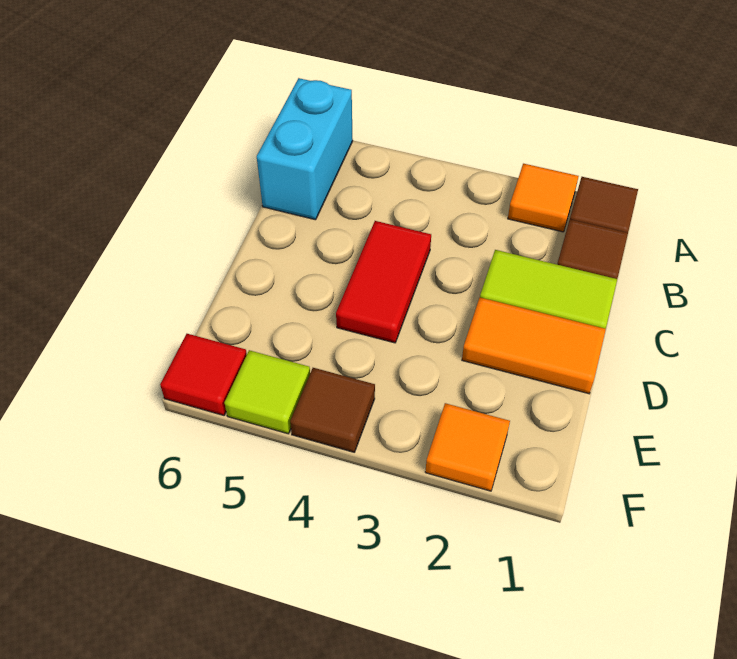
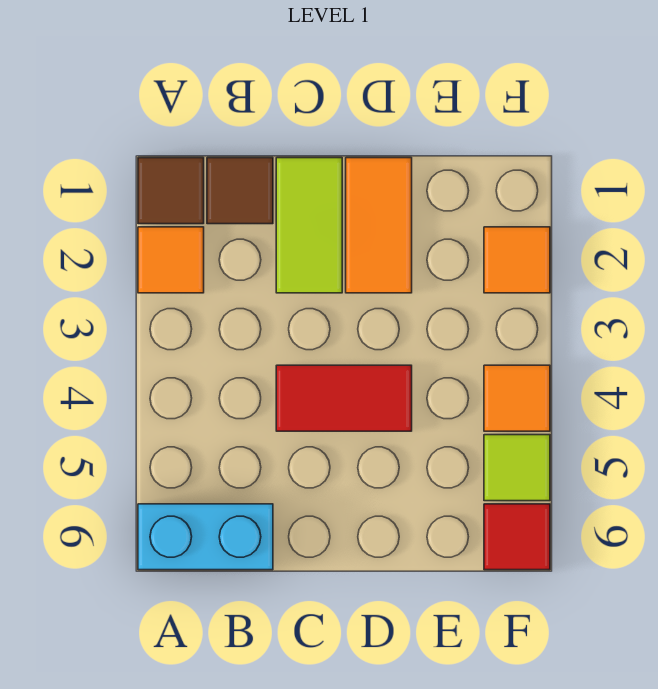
brown tile F4 level 1 -> orange tile F4 level 1

